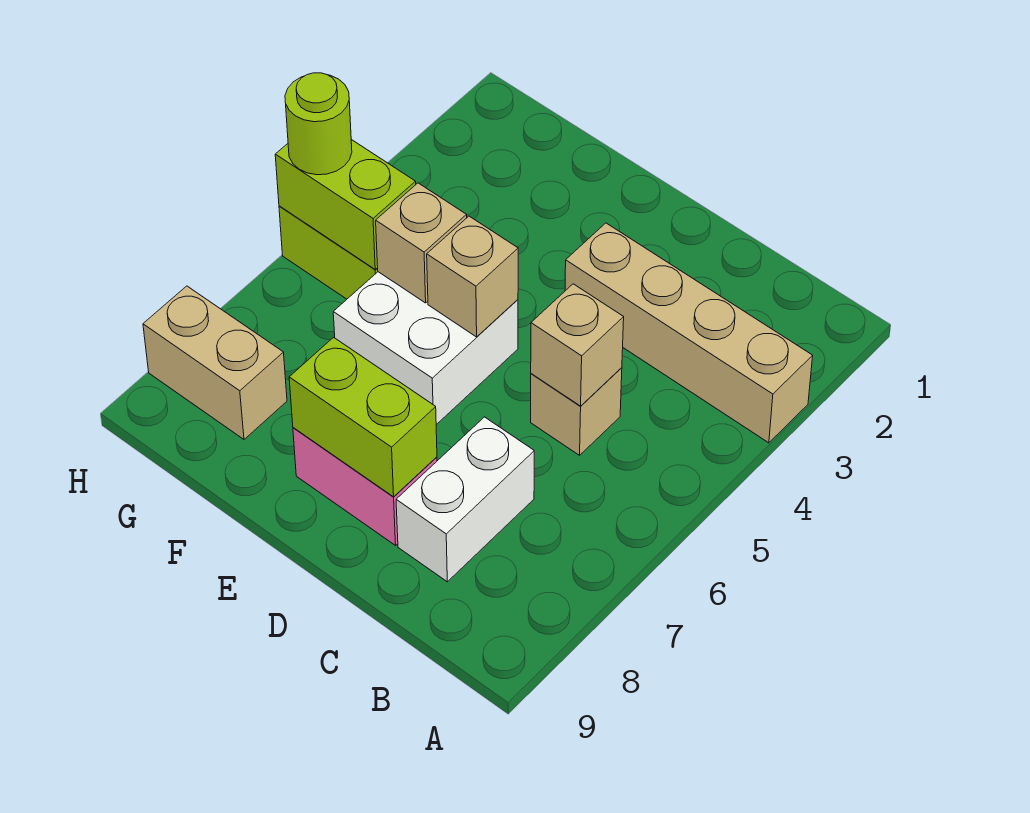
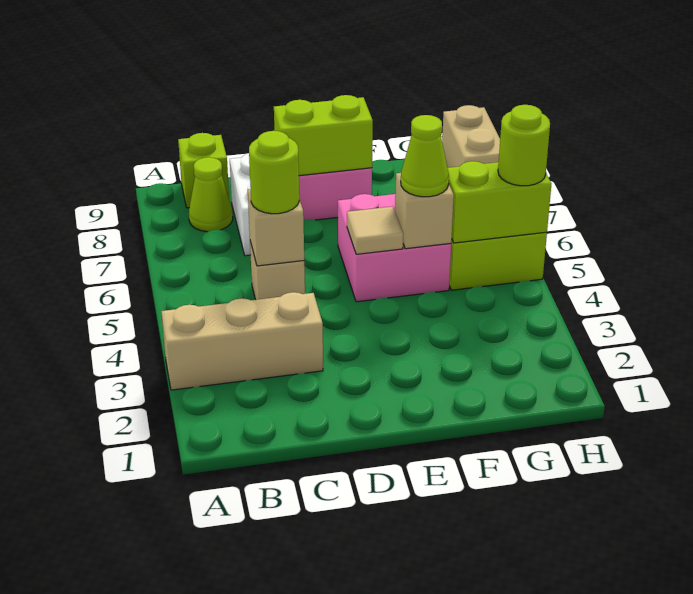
tan brick A3:D3 level 1 -> tan brick A3:C3 level 1
none -> lime cone B8 level 1
none -> lime brick B9 level 1
none -> lime round brick C5 level 3
white brick E5:F6 level 1 -> pink brick E5:F6 level 1
tan brick E5 level 2 -> tan tile E5 level 2
none -> lime cone F5 level 3
tan brick G8:H8 level 1 -> tan brick H8:H9 level 1

